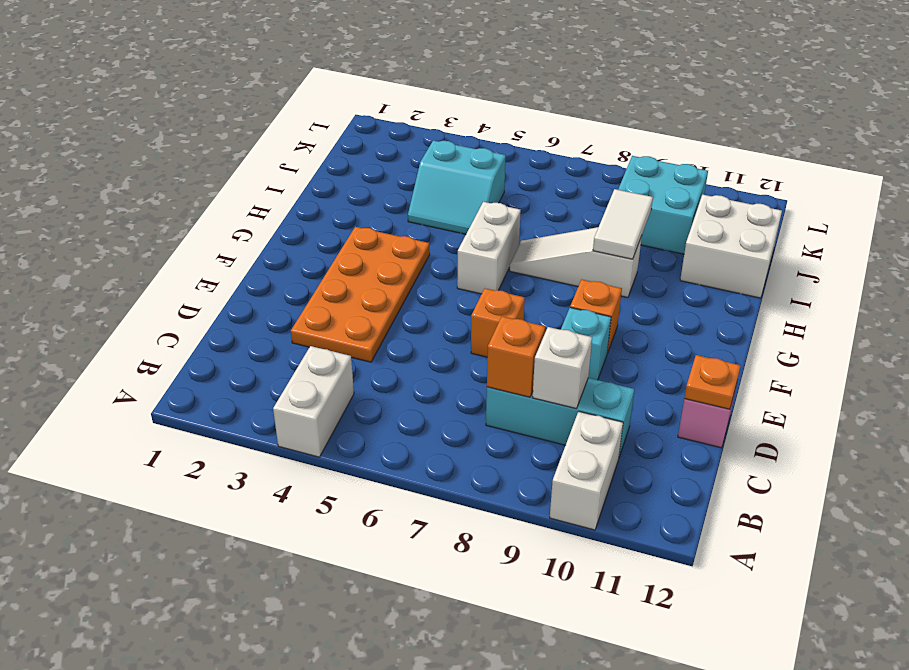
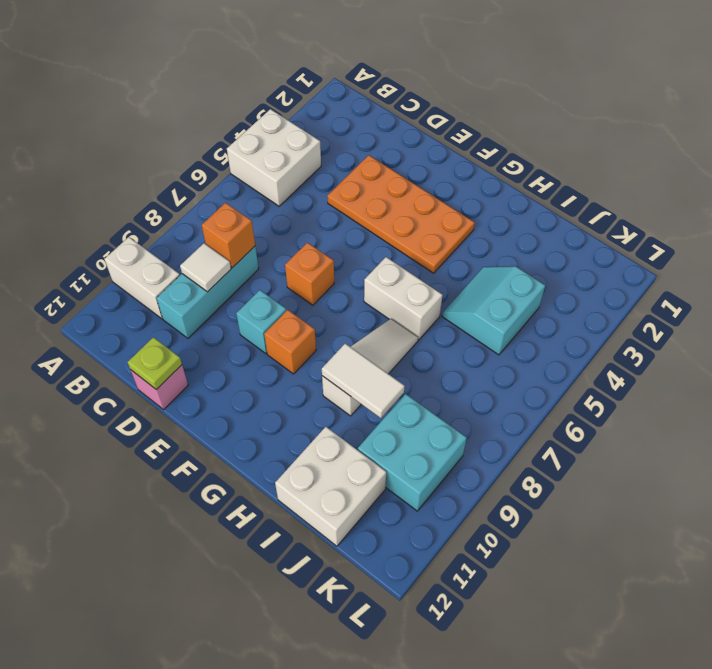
white brick A4:B4 level 1 -> white brick A4:B5 level 1
white brick C9 level 2 -> white tile C9 level 2
orange plate D12 level 2 -> lime plate D12 level 2

